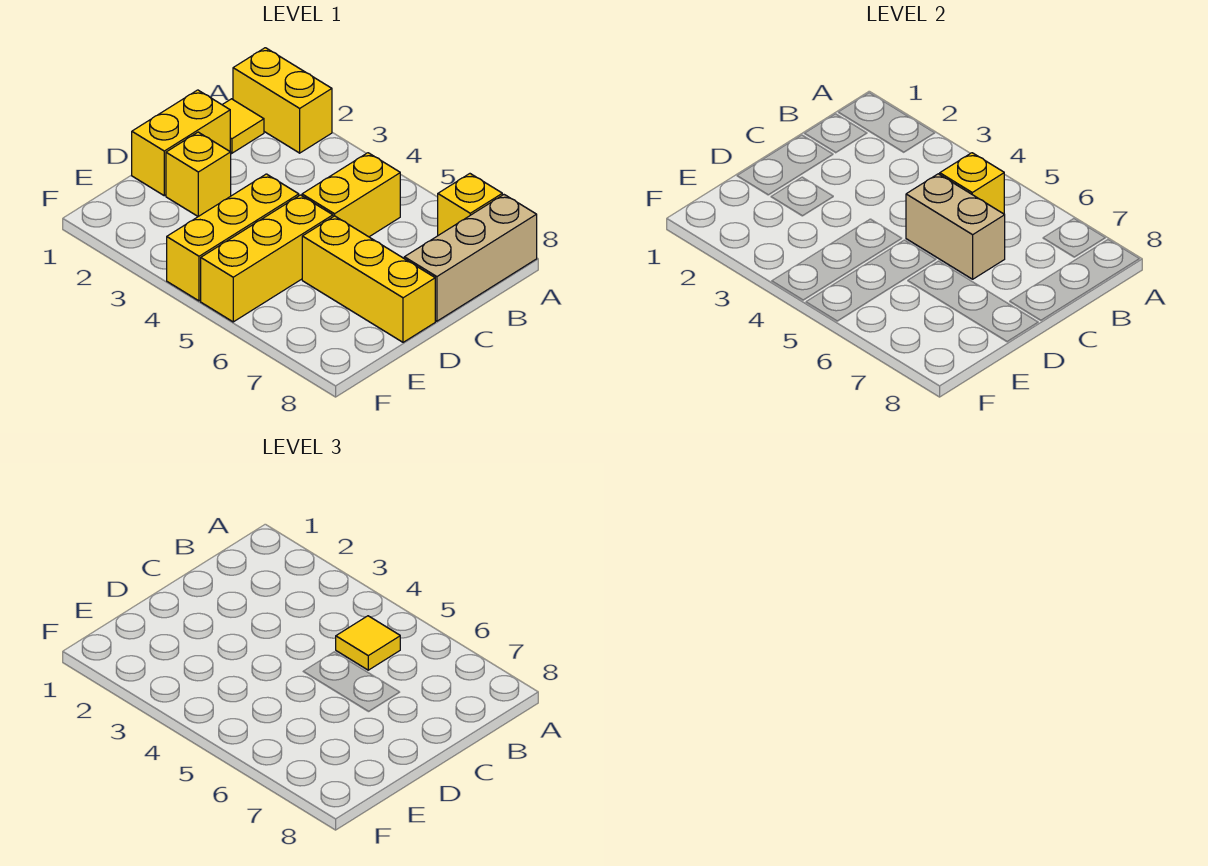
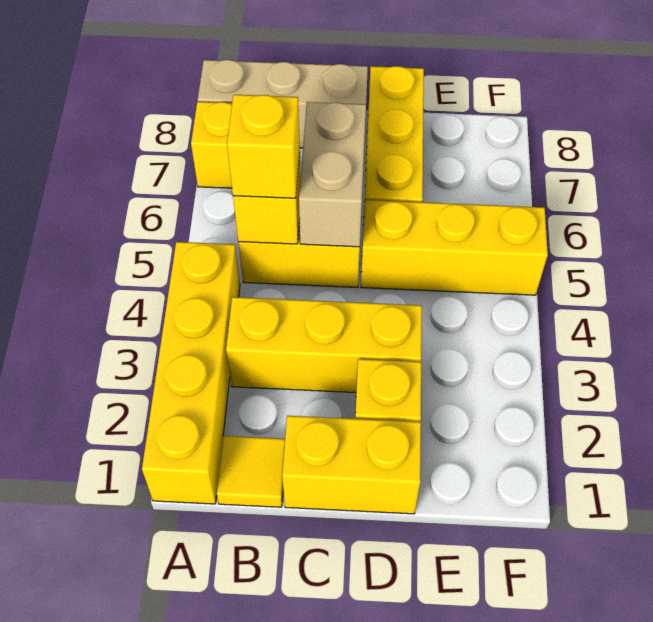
yellow brick A1:A2 level 1 -> yellow brick A1:A4 level 1
yellow tile B5 level 3 -> yellow brick B5 level 3
yellow brick D4:F4 level 1 -> yellow brick B3:D3 level 1

